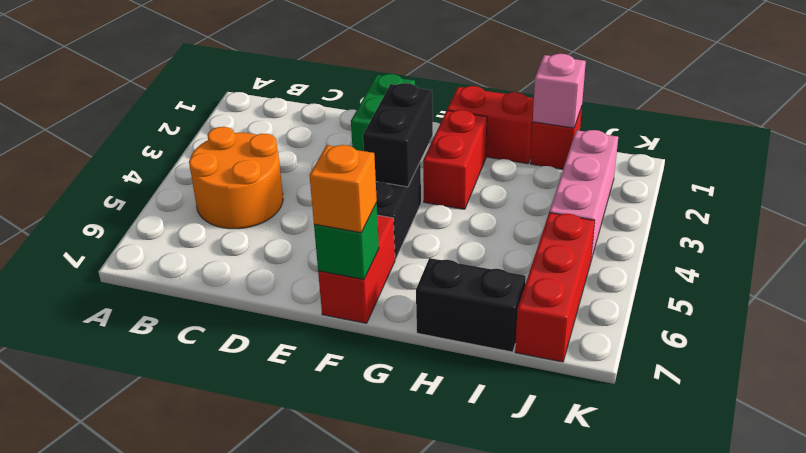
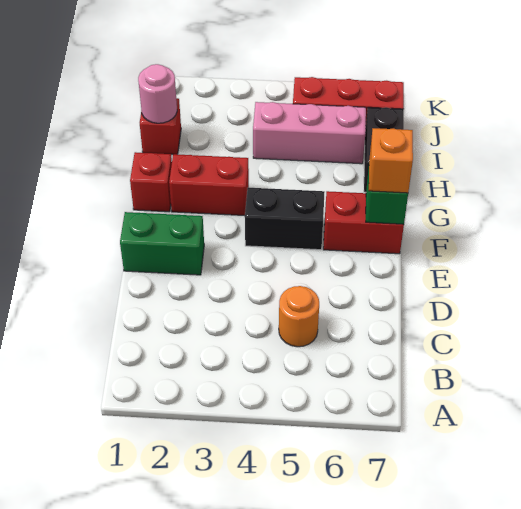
orange round brick B4:C5 level 1 -> orange round brick C5 level 1
black brick F3:F4 level 2 -> none
red brick G1:H1 level 1 -> red brick G1 level 1
pink brick I1 level 2 -> pink round brick I1 level 2
pink brick J2:J4 level 1 -> pink brick I4:I6 level 1

